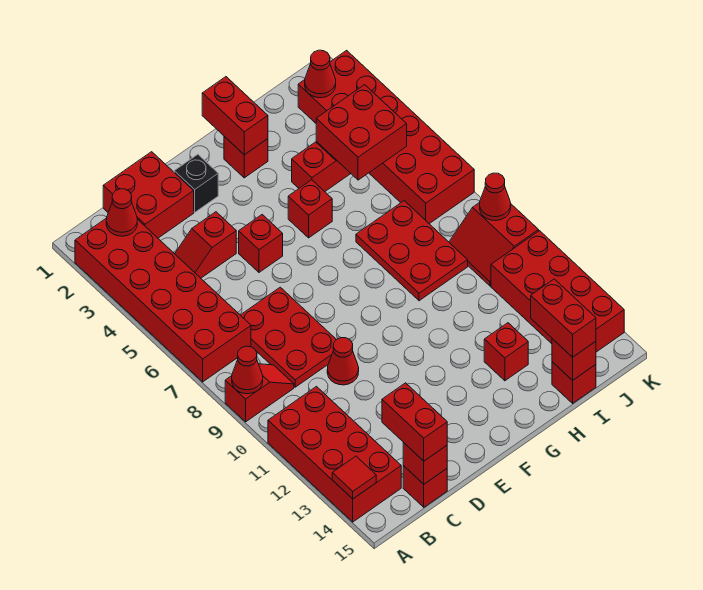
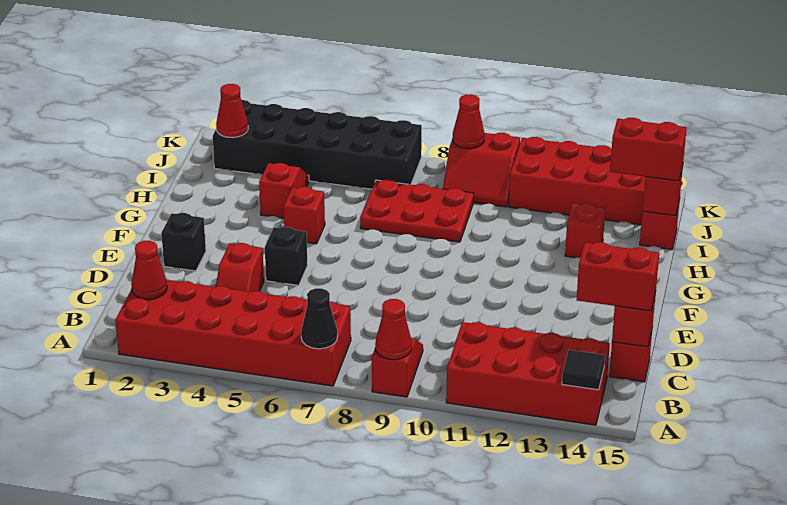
none -> black cone A7 level 2
red tile A14 level 2 -> black tile A14 level 2
red brick C1:D2 level 1 -> none
red plate C7:D9 level 1 -> none
red cone D10 level 1 -> none
red brick E5 level 1 -> black brick E5 level 1
red brick G1:G2 level 2 -> none
red brick G2 level 1 -> none
red brick I4:J5 level 2 -> none
red brick J2:K7 level 1 -> black brick J2:K7 level 1

